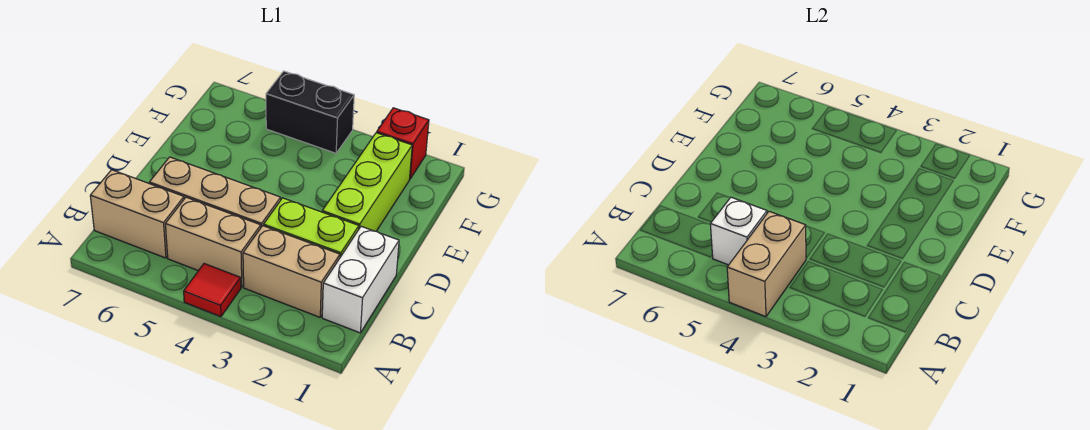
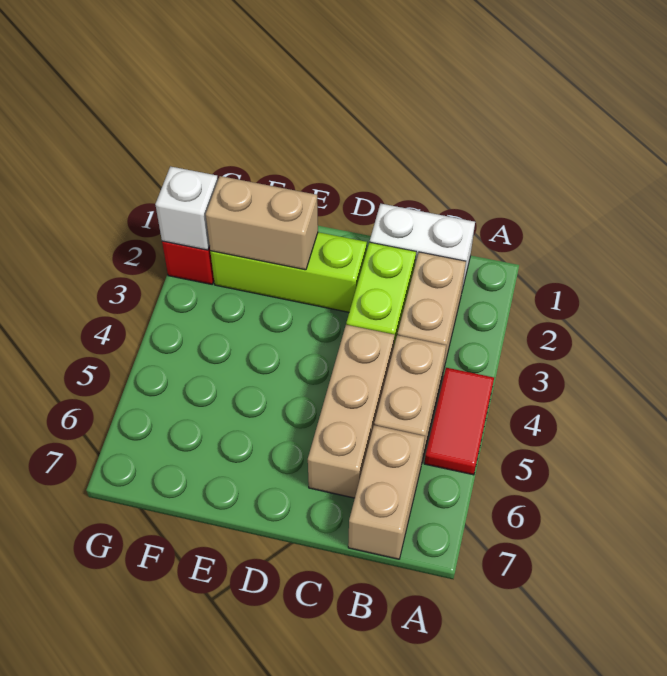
red tile A4 level 1 -> red tile A4:A5 level 1
tan brick A4:B4 level 2 -> tan brick E2:F2 level 2
white brick B5 level 2 -> white brick G2 level 2
black brick G4:G5 level 1 -> none

